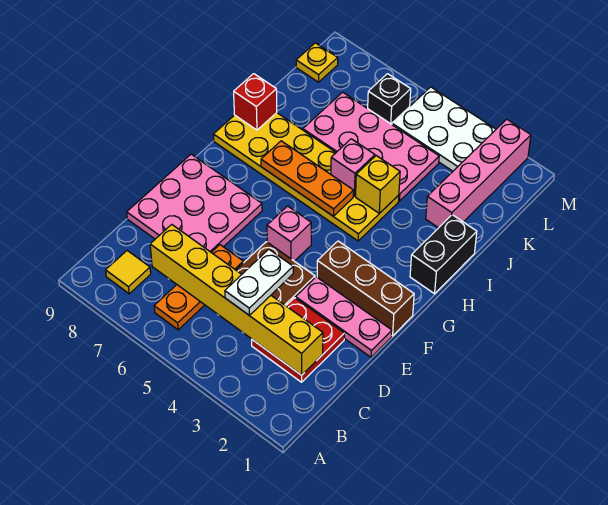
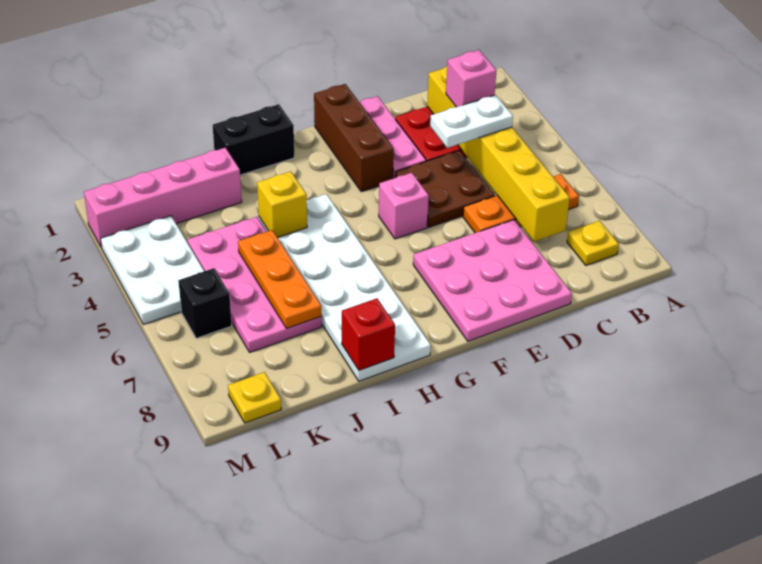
yellow tile B8 level 1 -> yellow plate B8 level 1
yellow plate H4:I9 level 1 -> white plate H4:I9 level 1
orange plate H5:H7 level 2 -> orange plate J5:J7 level 2
pink brick I5 level 2 -> pink brick C3 level 3

